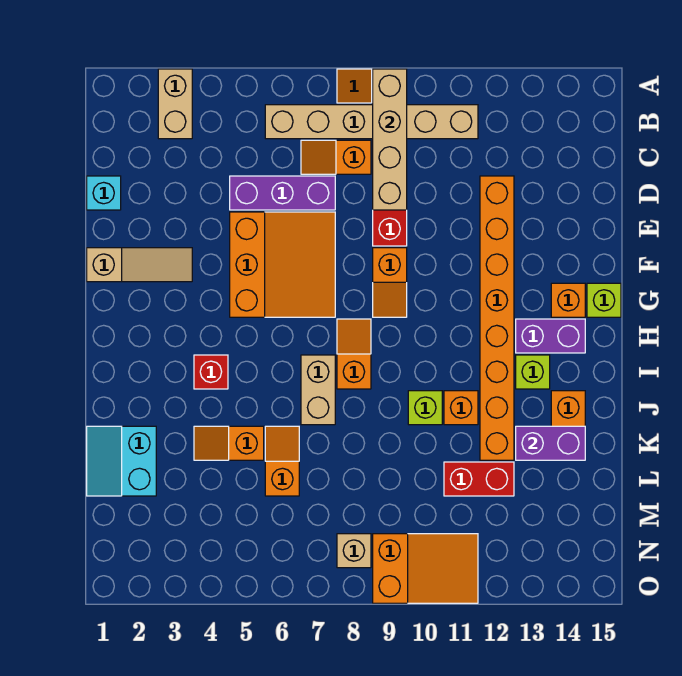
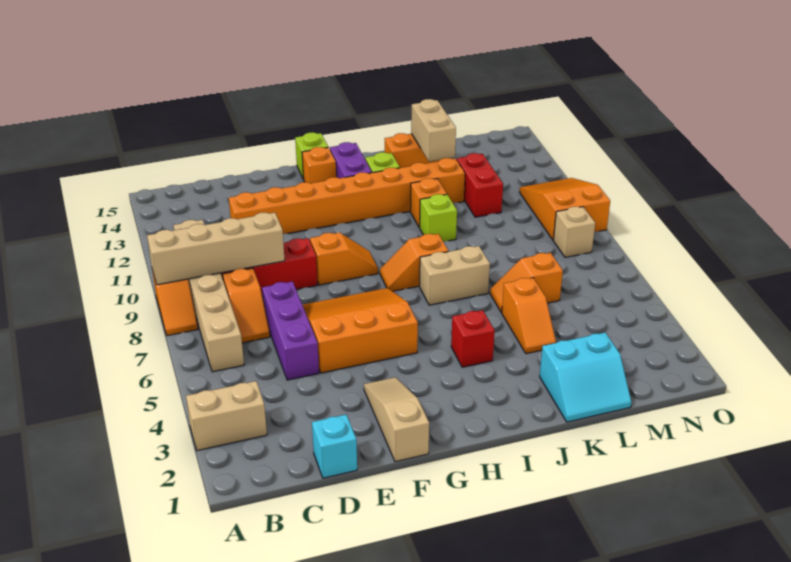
purple brick K13:K14 level 2 -> tan brick K13:K14 level 2

